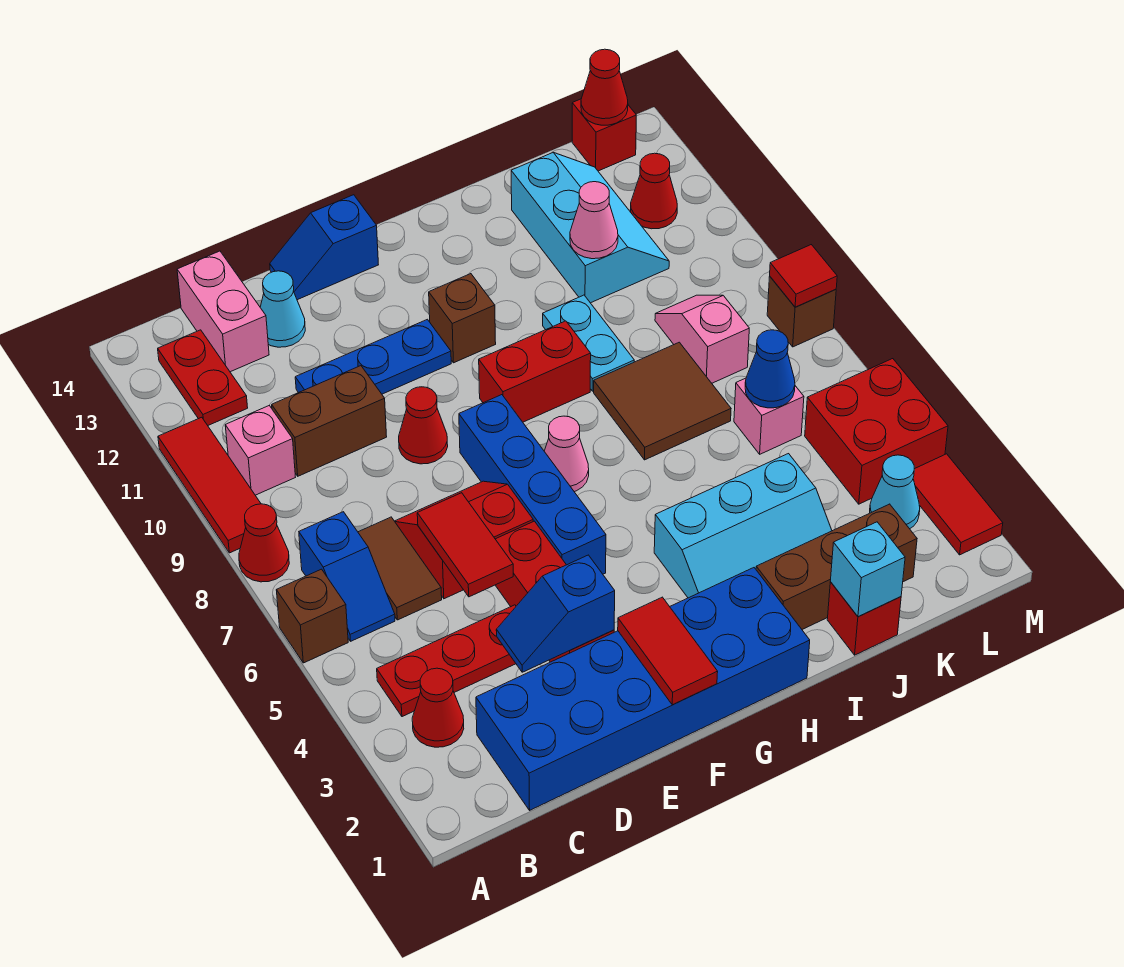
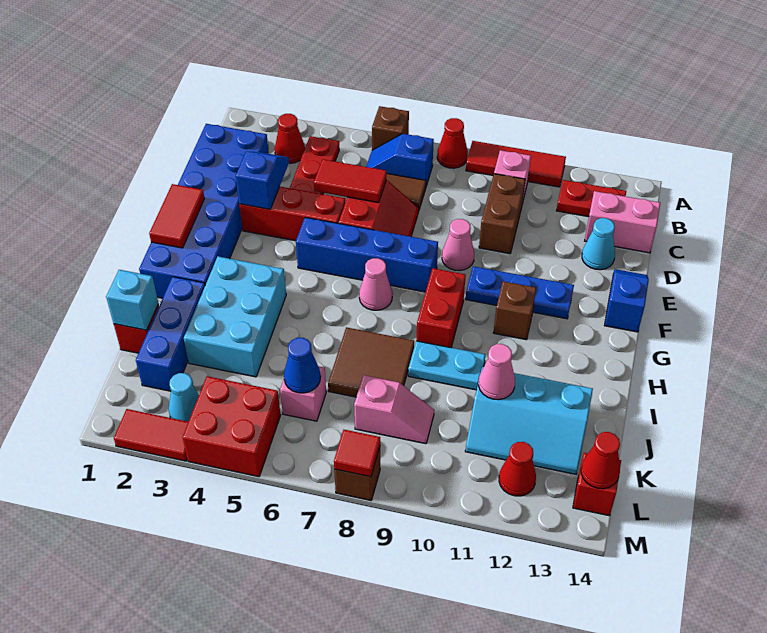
blue plate D11:F11 level 1 -> blue plate F10:F12 level 1
red cone E9 level 1 -> pink cone E9 level 1
red tile F1:F2 level 2 -> red tile F1:G1 level 2
cyan slope H3:J4 level 1 top 4 -> cyan brick H3:J4 level 1
brown brick I2:K2 level 1 -> blue brick I2:K2 level 1

